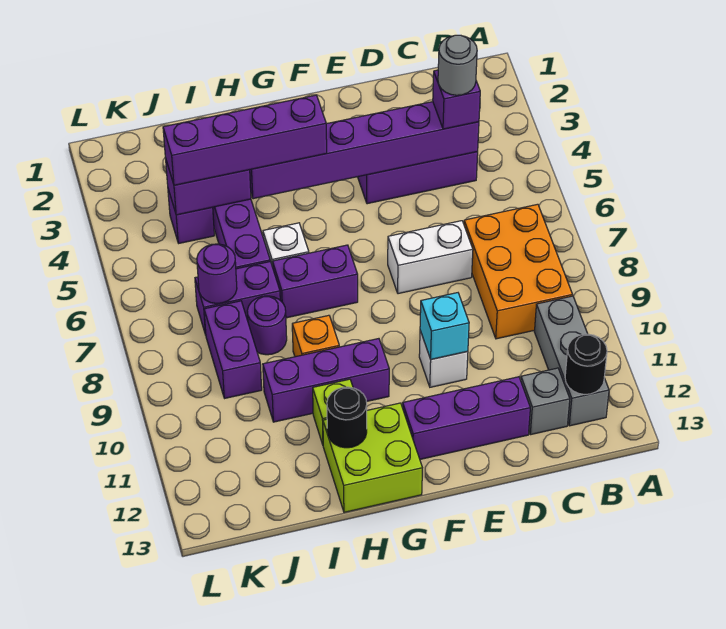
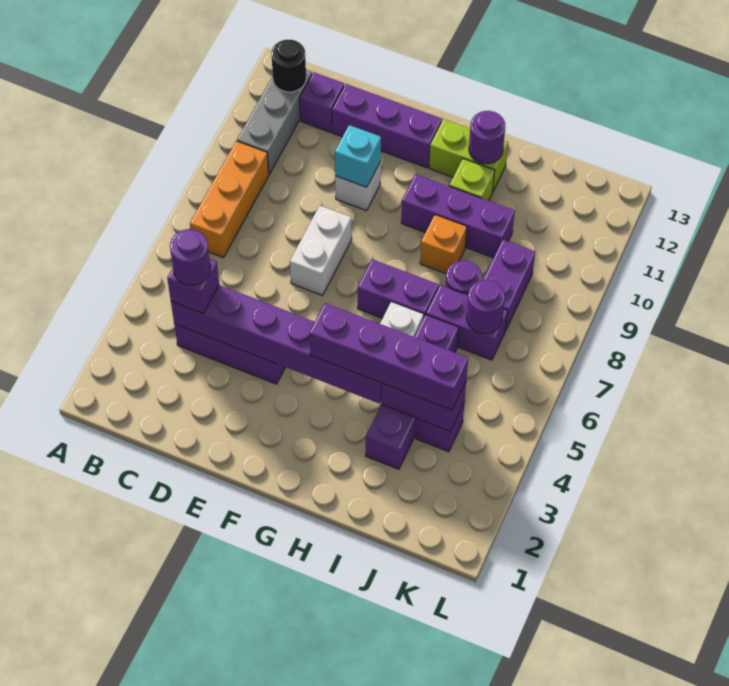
orange brick B7:C9 level 1 -> orange brick B7:B9 level 1
grey round brick C4 level 4 -> purple round brick C4 level 4
grey brick C12 level 1 -> purple brick C12 level 1
white brick D7:E7 level 1 -> white brick E7:E8 level 1
lime brick G12:H13 level 1 -> lime brick G12:H12 level 1
black round brick H12 level 2 -> purple round brick H12 level 2

